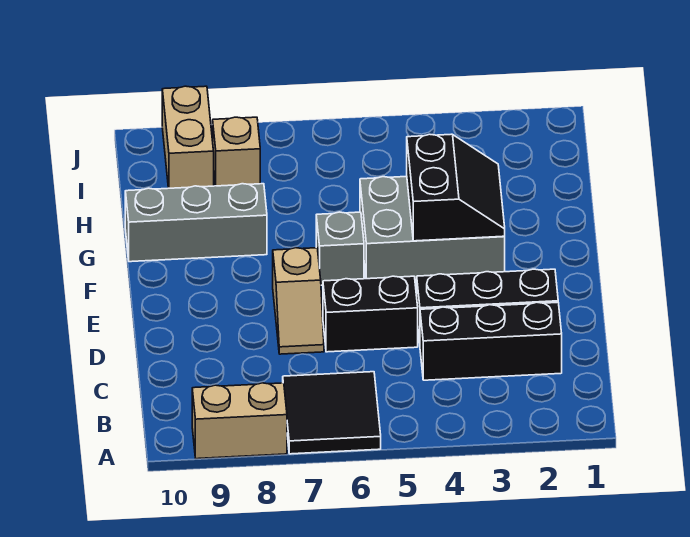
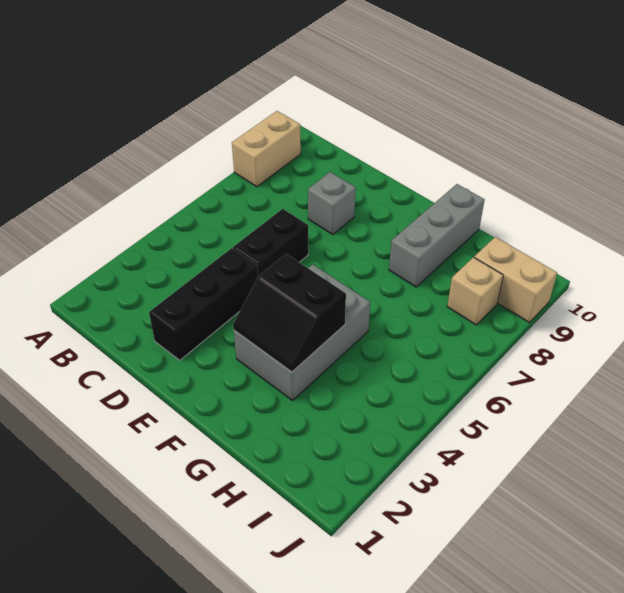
black tile A6:B7 level 1 -> none
black brick C2:C4 level 1 -> none
tan slope D7:E7 level 1 top E -> none
grey brick F6 level 1 -> grey brick D8 level 1

